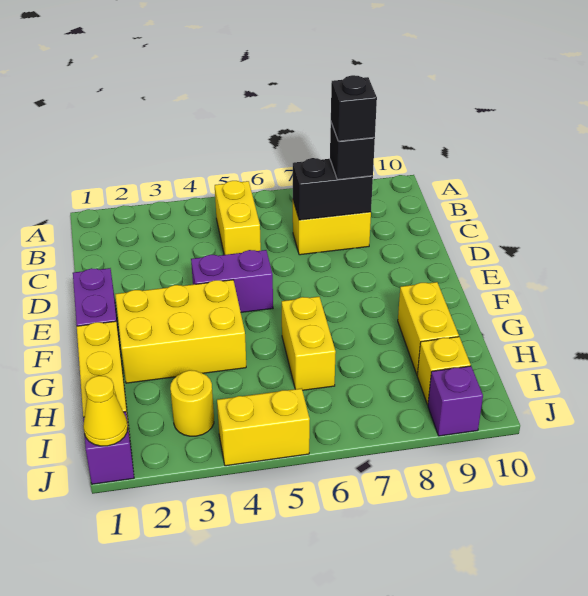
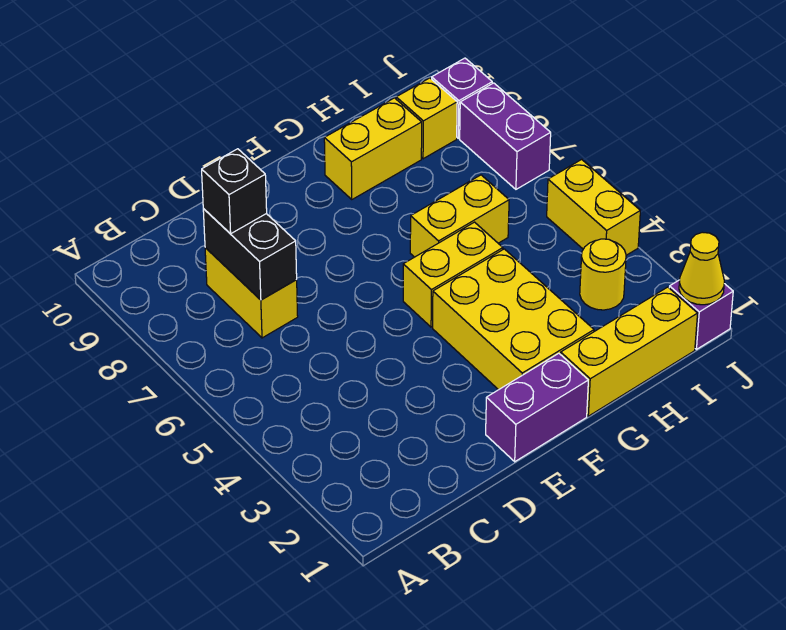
yellow brick B5:C5 level 1 -> yellow brick F5:G5 level 1
black brick C8 level 4 -> none
purple brick E4:E5 level 1 -> purple brick J7:J8 level 1

